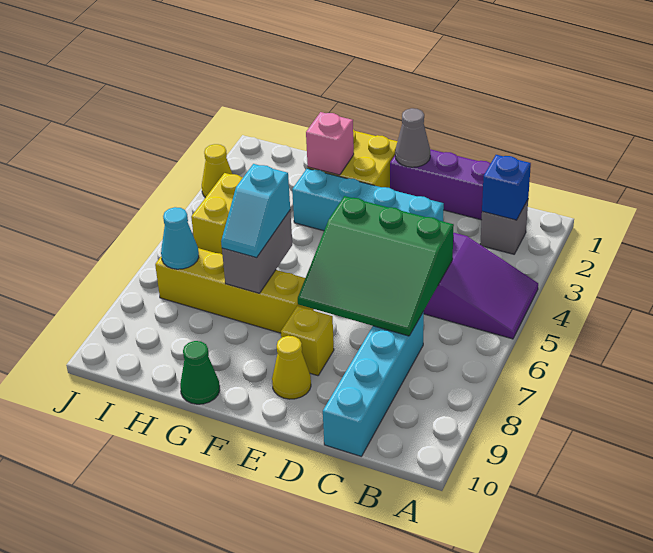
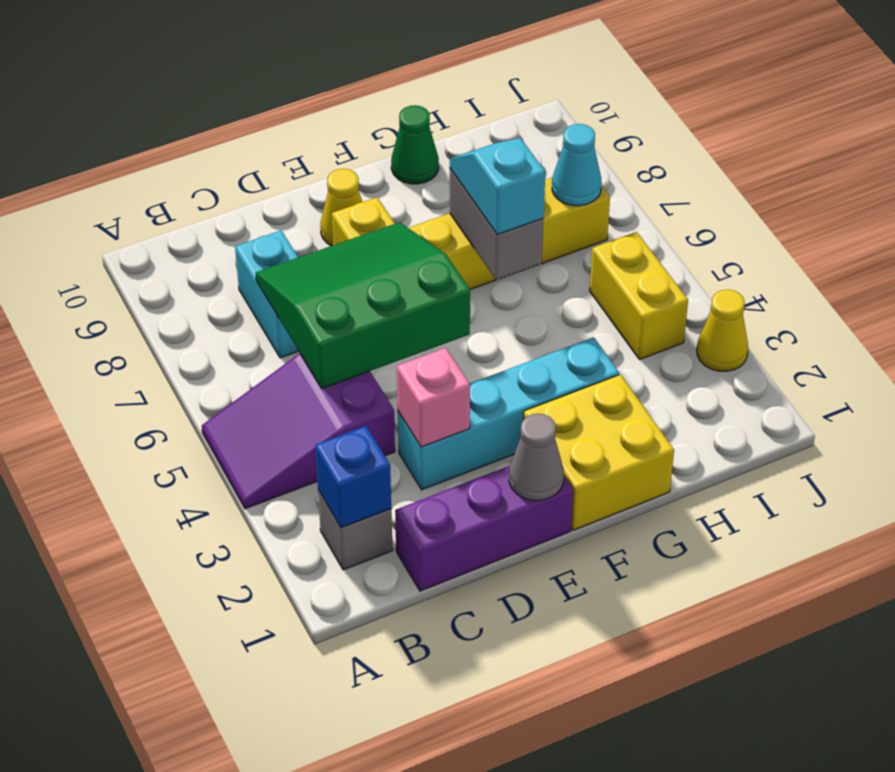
cyan brick C7:C10 level 1 -> cyan brick C7:C8 level 1
pink brick G2 level 2 -> pink brick D3 level 2

